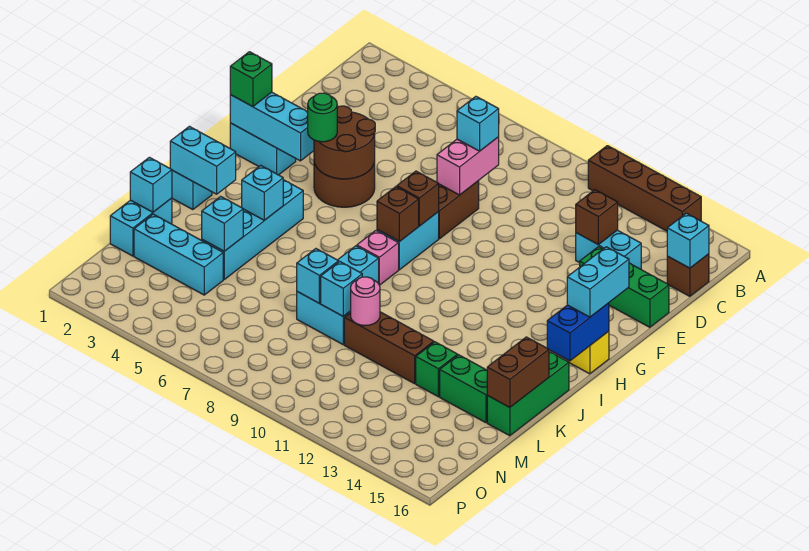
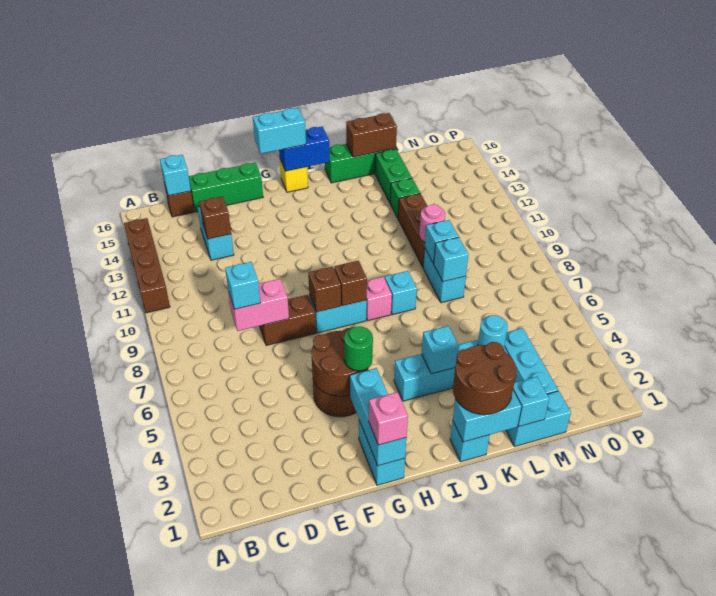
green brick E14:E16 level 1 -> green brick D16:F16 level 1
green brick G1 level 3 -> pink brick G1 level 3
cyan brick J1:J2 level 2 -> cyan brick J1:K1 level 2
none -> brown round brick J1:K2 level 3
cyan brick L4 level 2 -> cyan round brick L4 level 2

